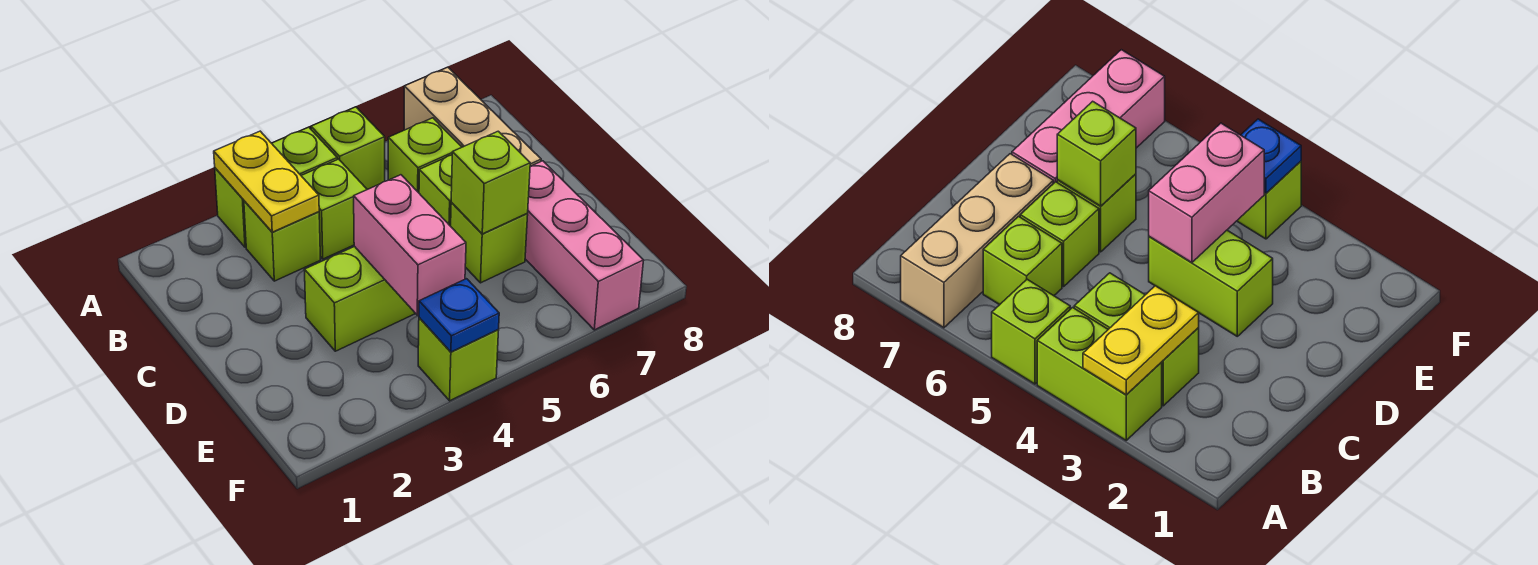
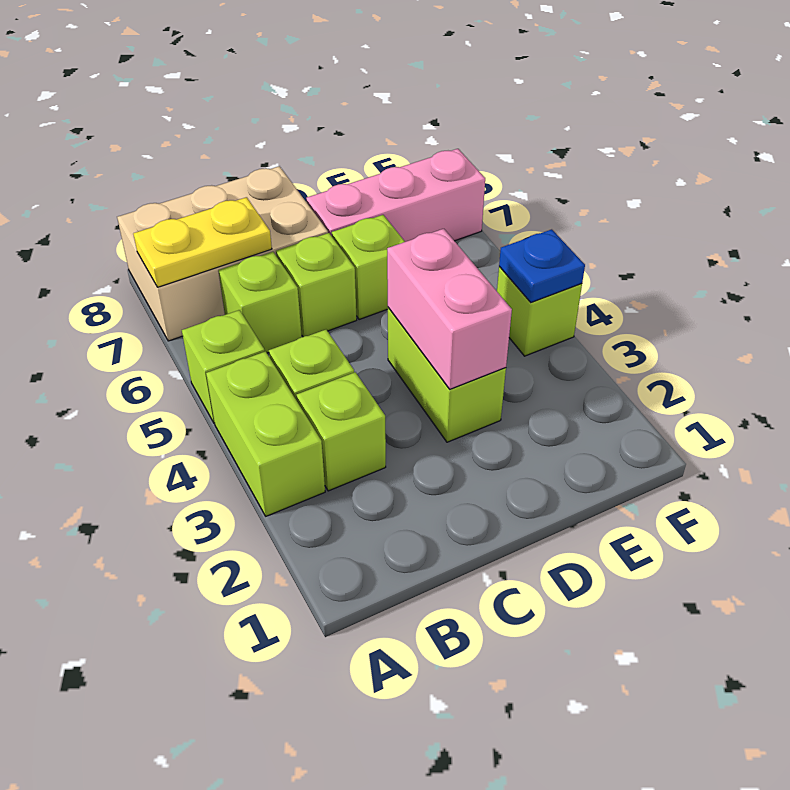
yellow plate A3:B3 level 2 -> yellow plate A7:B7 level 2
tan brick A7:C7 level 1 -> tan brick A7:C8 level 1
pink brick D4:E4 level 2 -> pink brick D3:D4 level 2
lime brick D6 level 2 -> none

